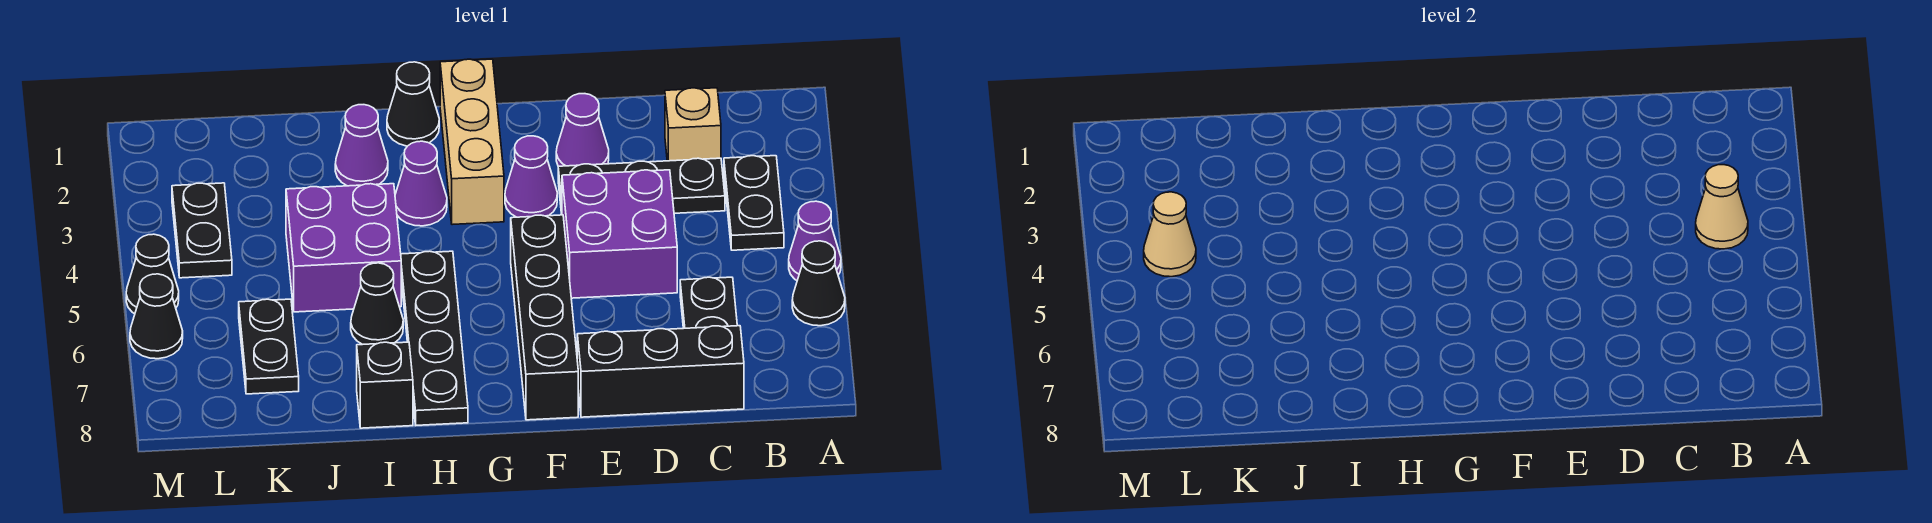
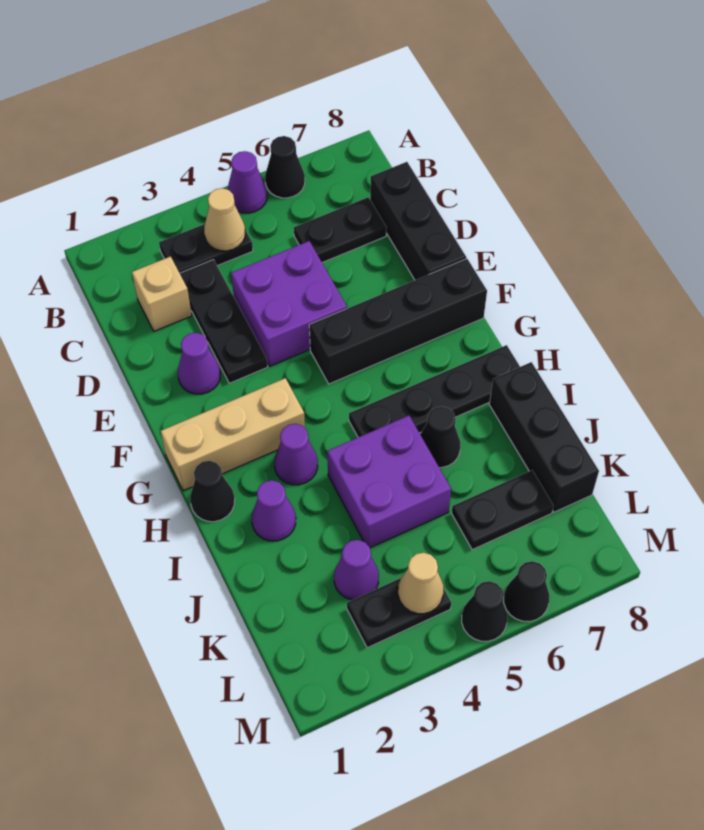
purple cone F3 level 1 -> purple cone K3 level 1
black brick I8 level 1 -> black brick I8:K8 level 1

